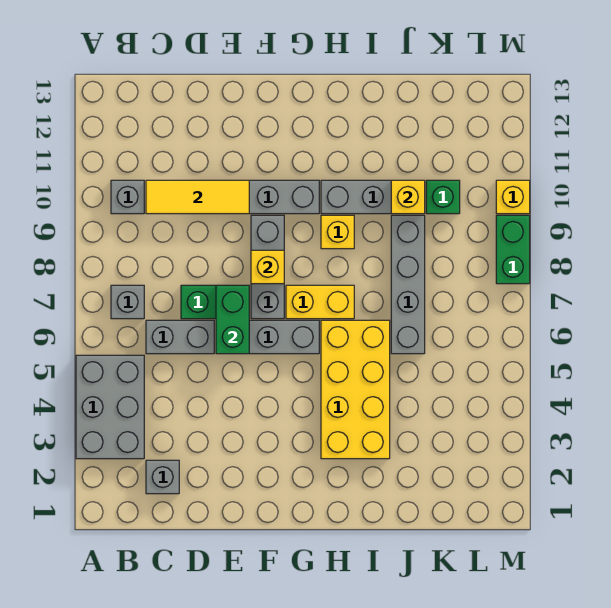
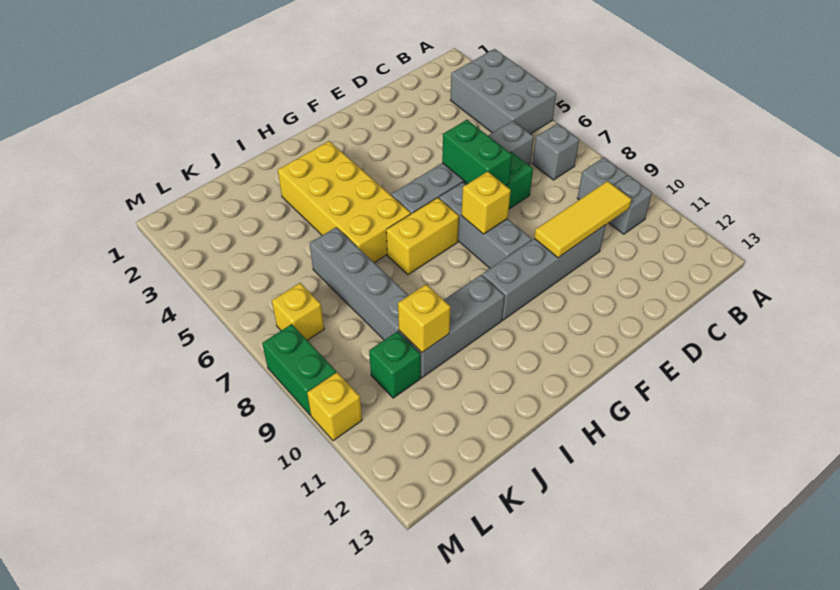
grey brick C2 level 1 -> grey brick B9 level 1
yellow brick H9 level 1 -> yellow brick L7 level 1

